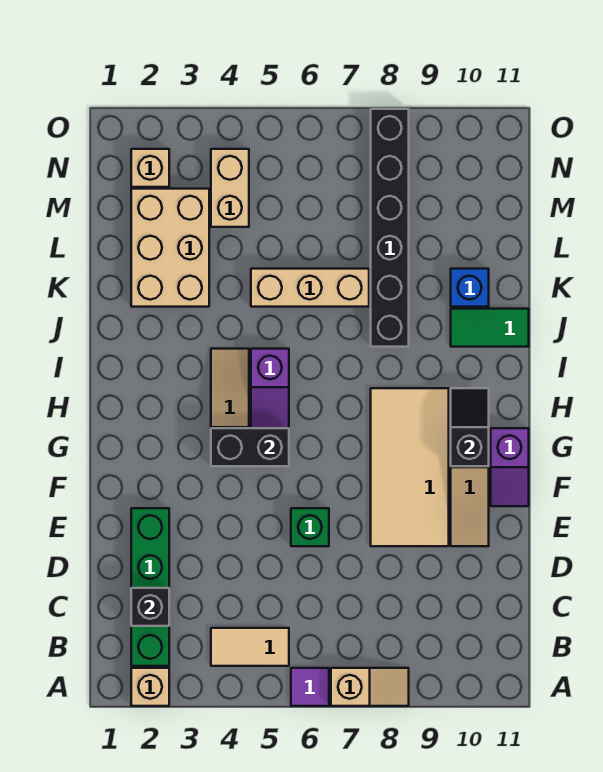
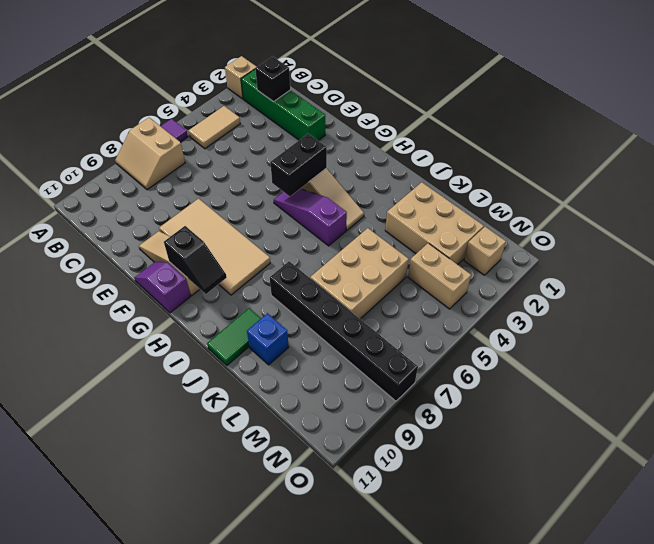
tan slope A7:A8 level 1 top 7 -> tan slope A7:B8 level 1 top 7
green brick E6 level 1 -> none
tan brick K5:K7 level 1 -> tan brick K5:L7 level 1

